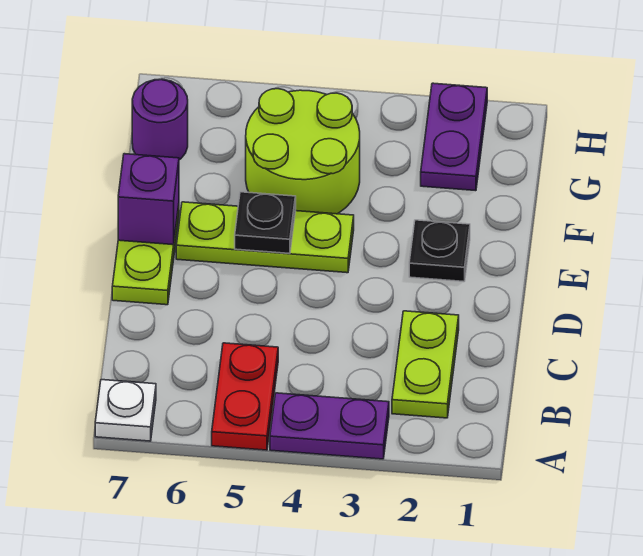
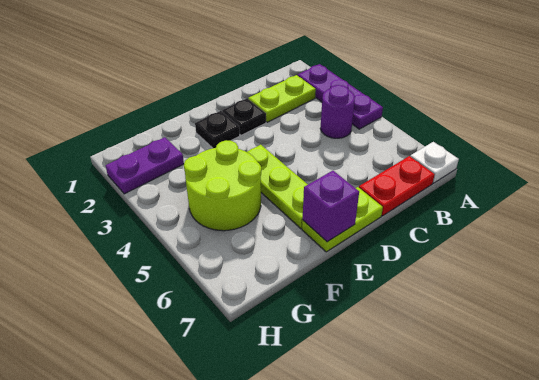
purple plate A3:A4 level 1 -> purple plate A2:A4 level 1
red plate A5:B5 level 1 -> red plate B7:C7 level 1
black plate E5 level 2 -> black plate D2 level 1
purple round brick G7 level 1 -> purple round brick B4 level 1

